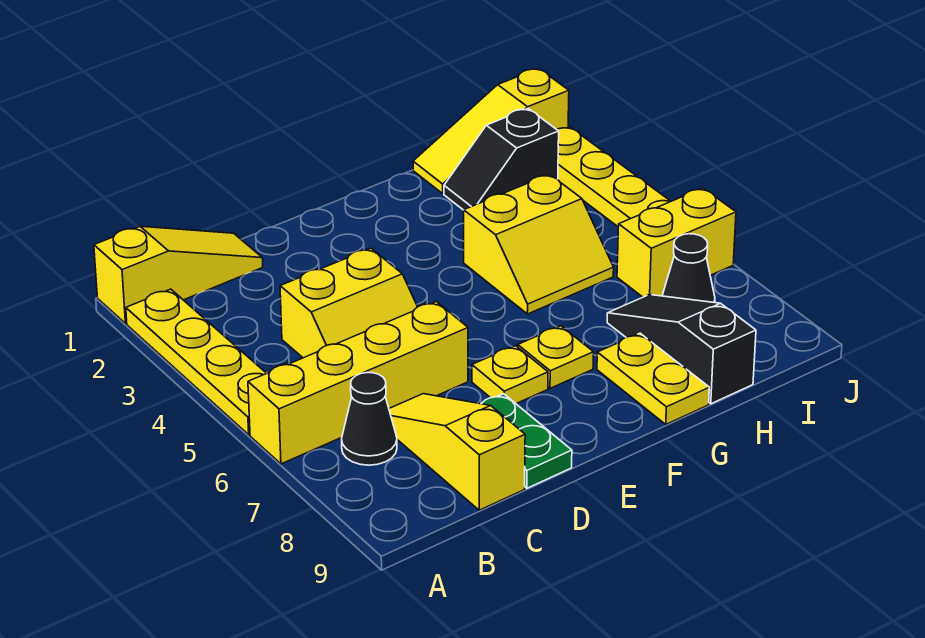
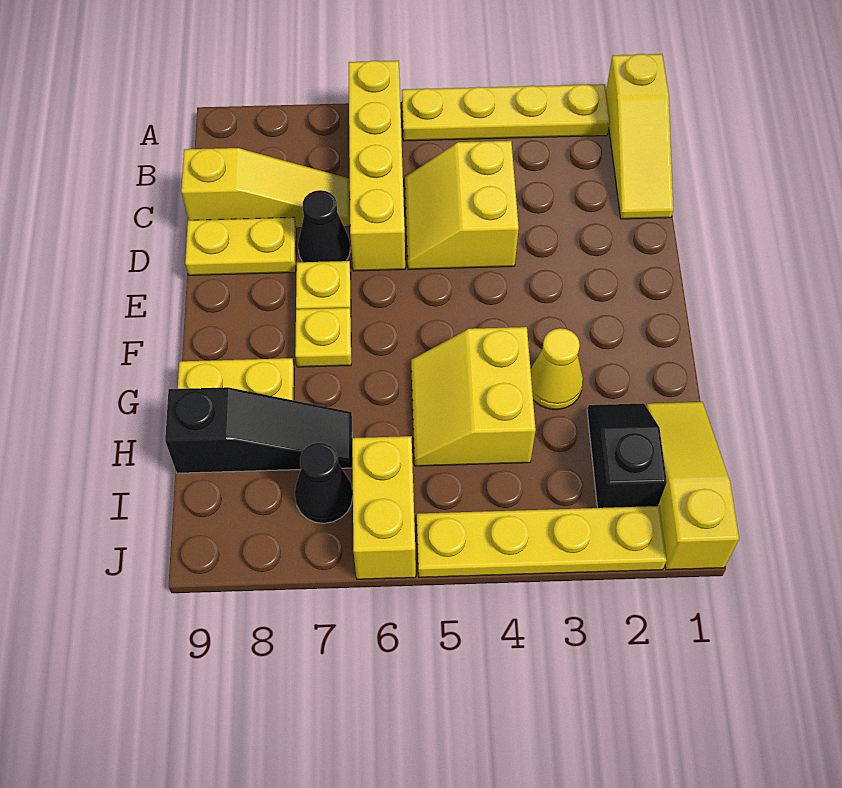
black cone B7 level 1 -> black cone D7 level 1
green plate D8:D9 level 1 -> yellow plate D8:D9 level 1
none -> yellow cone G3 level 1

